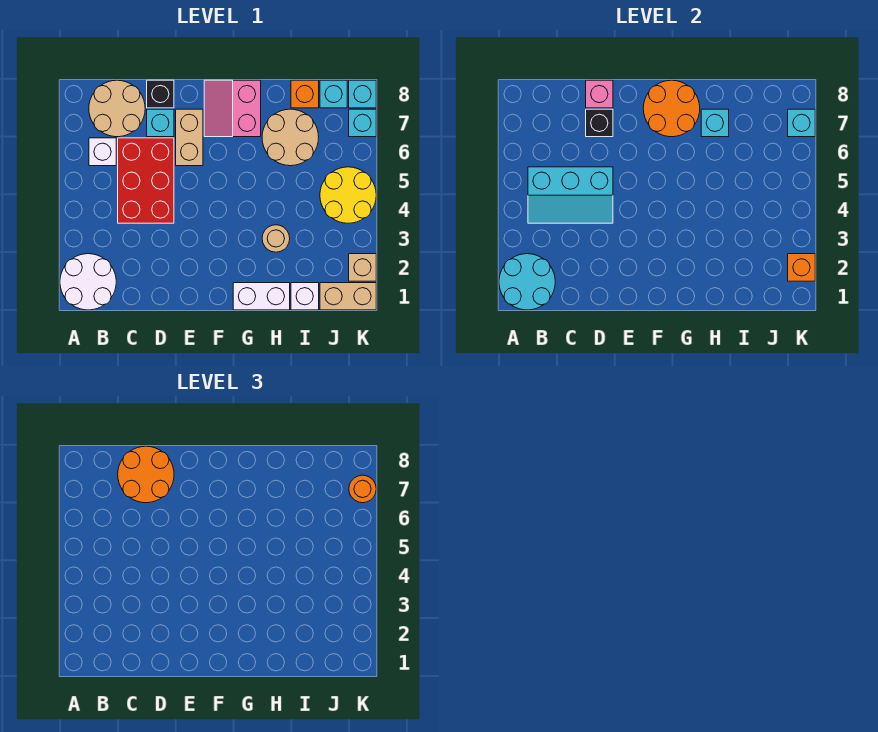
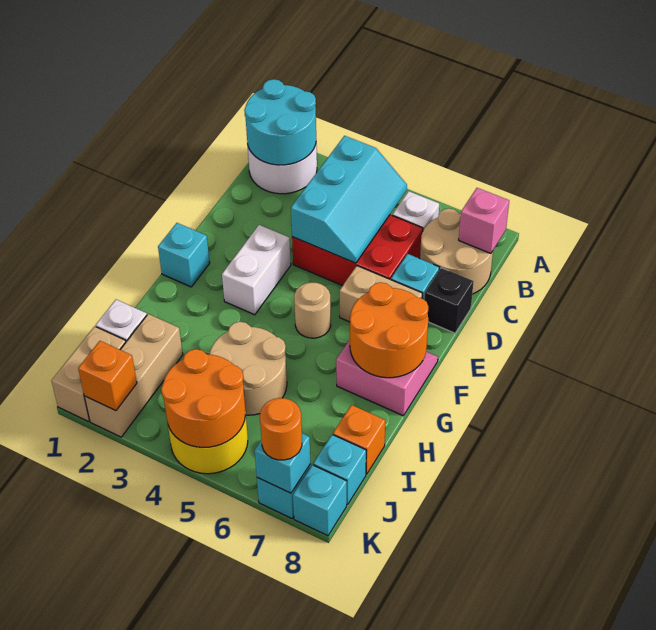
cyan slope B4:D5 level 2 top 5 -> cyan slope B4:D5 level 2 top 4
orange round brick C7:D8 level 3 -> orange round brick J4:K5 level 2
black brick D7 level 2 -> none
pink brick D8 level 2 -> pink brick B8 level 2
white brick G1:H1 level 1 -> white brick E3:F3 level 1
tan round brick H3 level 1 -> tan round brick F5 level 1
tan round brick H6:I7 level 1 -> tan round brick H4:I5 level 1
cyan brick H7 level 2 -> cyan brick F1 level 1
tan brick K2 level 1 -> tan brick I2:K2 level 1

